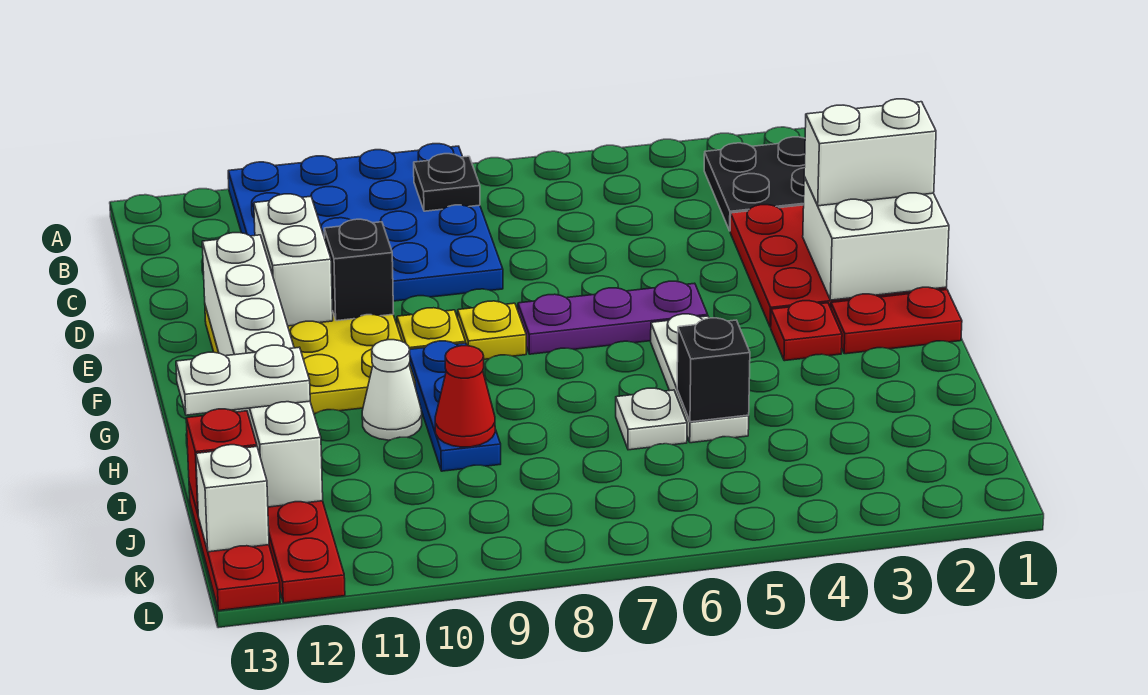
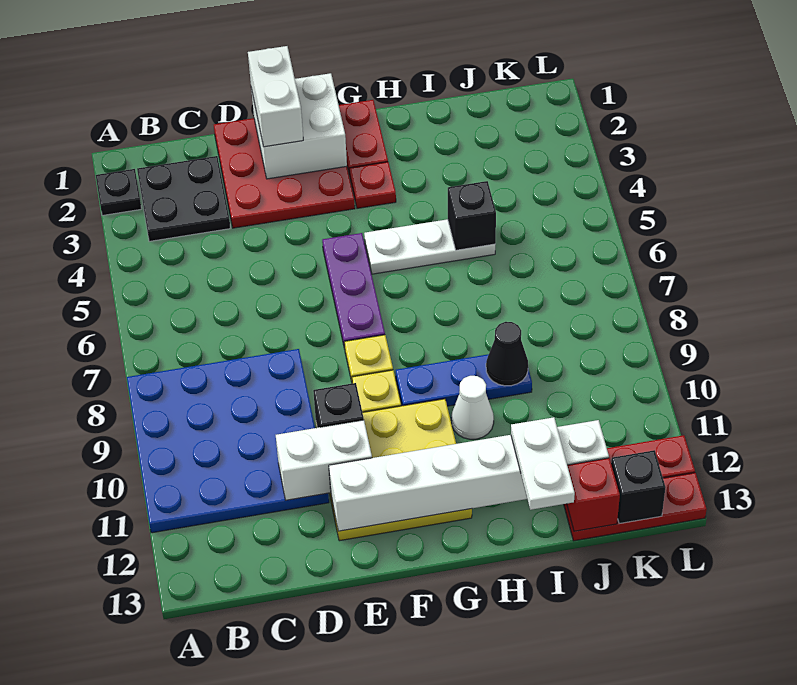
black plate B8 level 2 -> black plate A2 level 1
white plate I6 level 1 -> none
red cone I9 level 2 -> black cone I9 level 2
white brick K13 level 2 -> black brick K13 level 2

